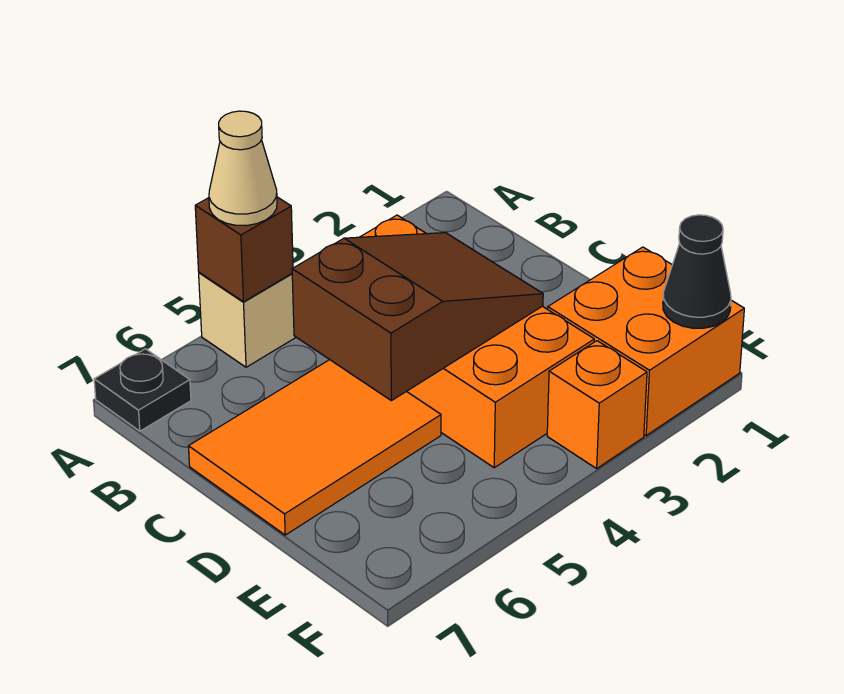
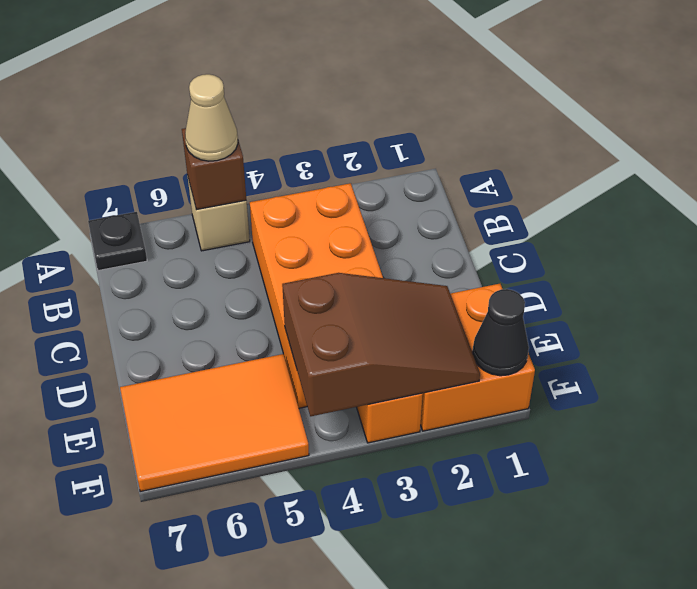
brown slope C3:D5 level 2 top 5 -> brown slope E2:F4 level 2 top 4
orange tile C5:D7 level 1 -> orange tile E5:F7 level 1

